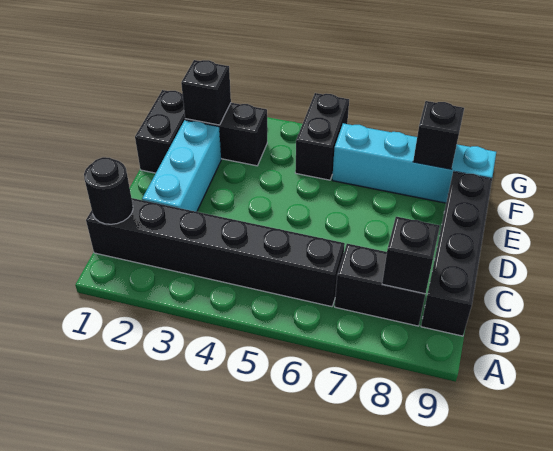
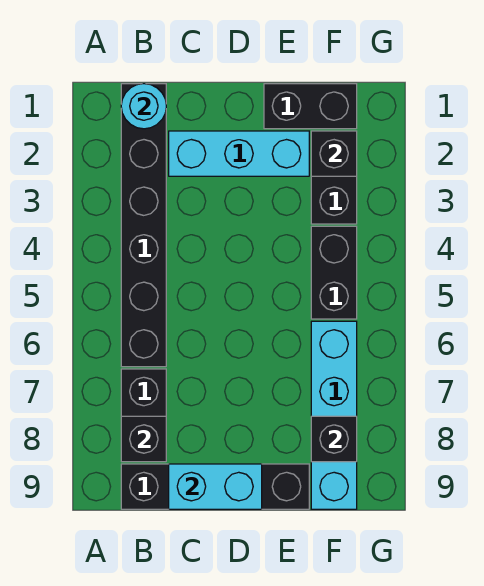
black round brick B1 level 2 -> cyan round brick B1 level 2
none -> cyan brick C9:D9 level 2
black brick F5:G5 level 1 -> black brick F4:F5 level 1

